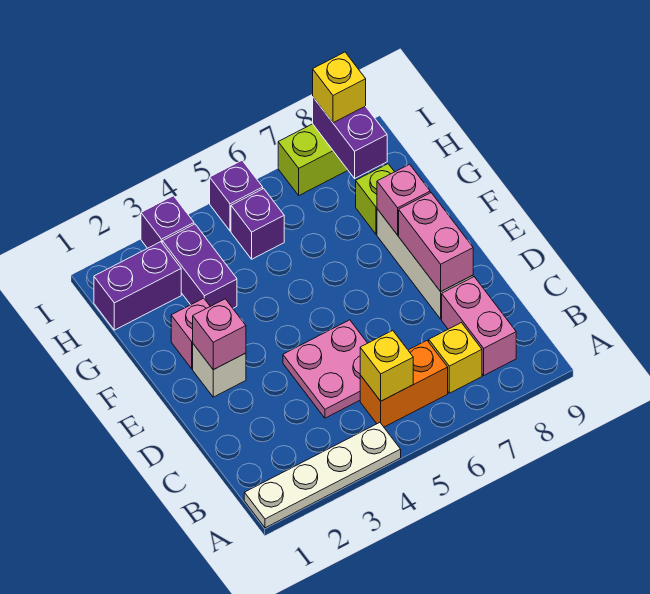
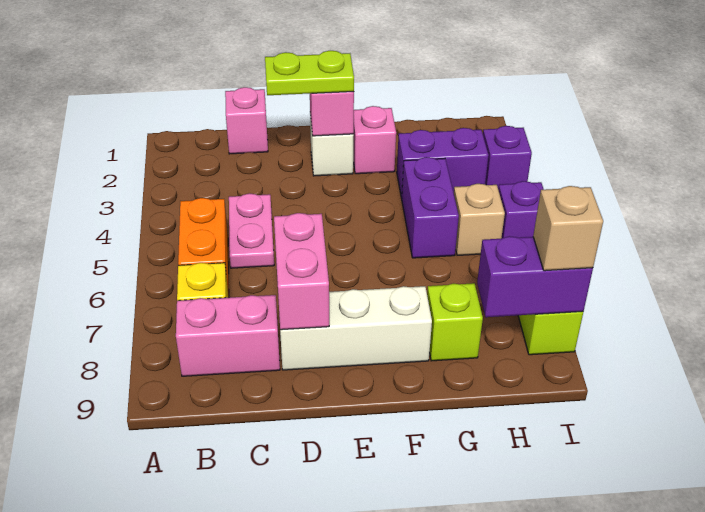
white plate A1:A4 level 1 -> none
yellow brick B5 level 2 -> none
pink plate C4:D5 level 1 -> pink plate C4:C5 level 1
none -> lime plate D2:E2 level 3
pink brick D8:E8 level 2 -> pink brick D7:D8 level 2
pink brick F8 level 2 -> pink brick C1 level 1
purple brick H1:H2 level 1 -> purple brick G4:G5 level 1
purple brick H5 level 1 -> tan brick H5 level 1
yellow brick I8 level 3 -> tan brick I8 level 3

